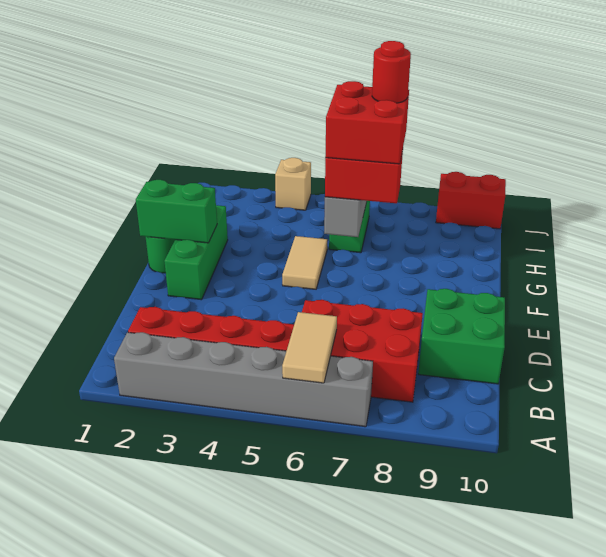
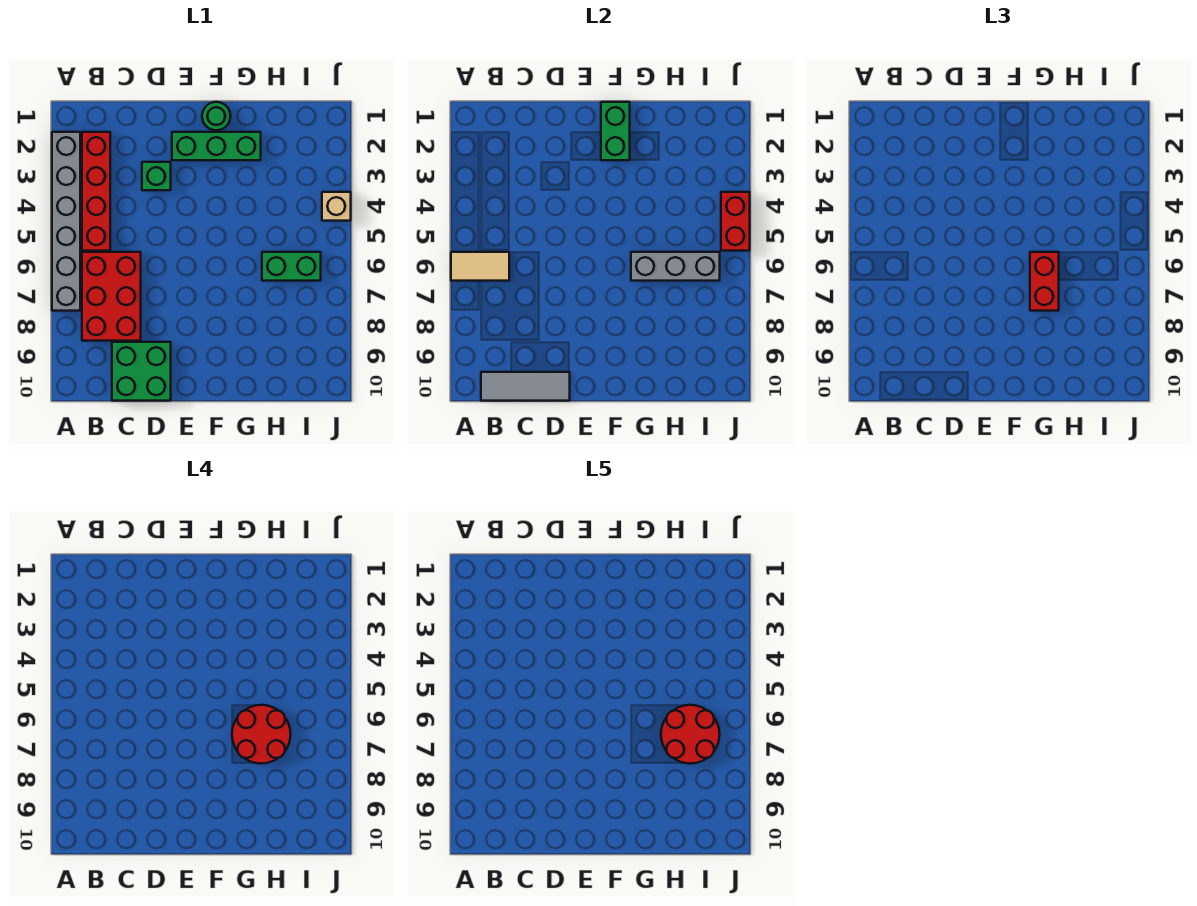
none -> grey tile B10:D10 level 2
none -> green brick D3 level 1
tan tile F5:G5 level 1 -> none
red brick G6:H7 level 4 -> red round brick G6:H7 level 4
red round brick H7 level 5 -> red round brick H6:I7 level 5
red brick J9:J10 level 1 -> red brick J4:J5 level 2

